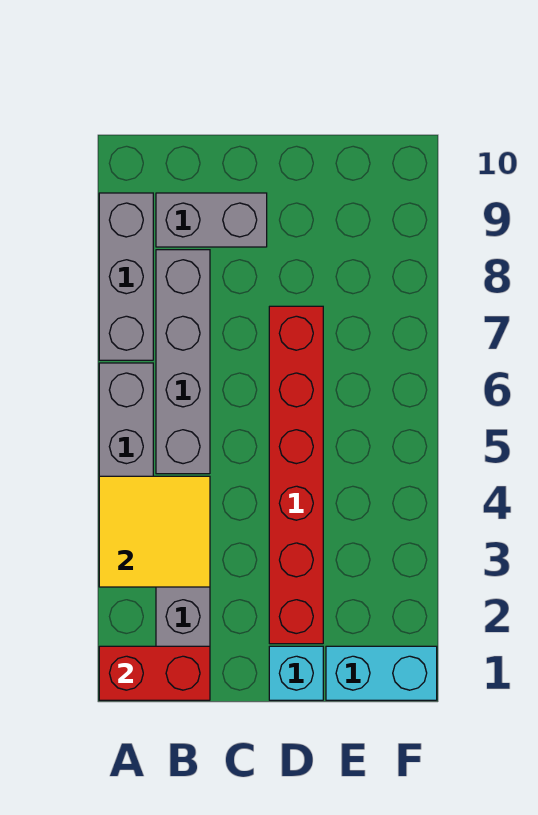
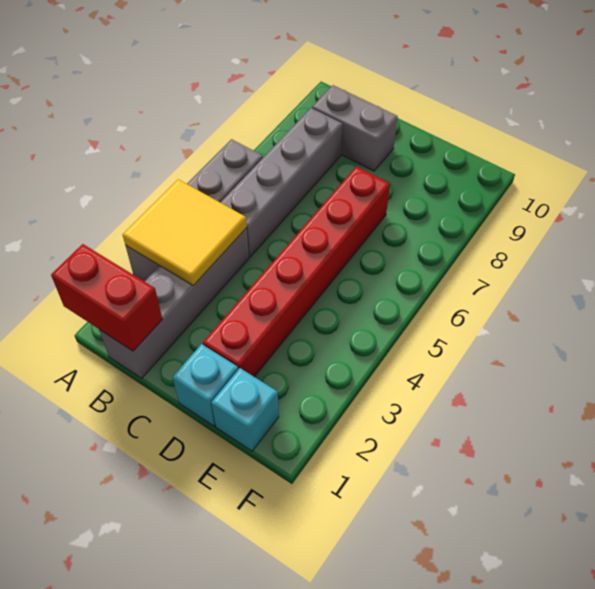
grey brick A7:A9 level 1 -> none
cyan brick E1:F1 level 1 -> cyan brick E1 level 1

